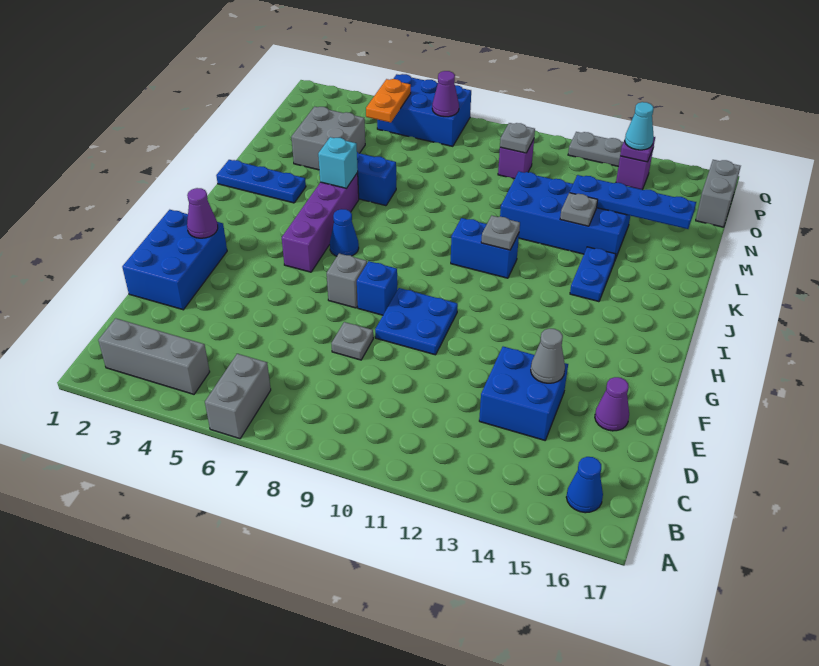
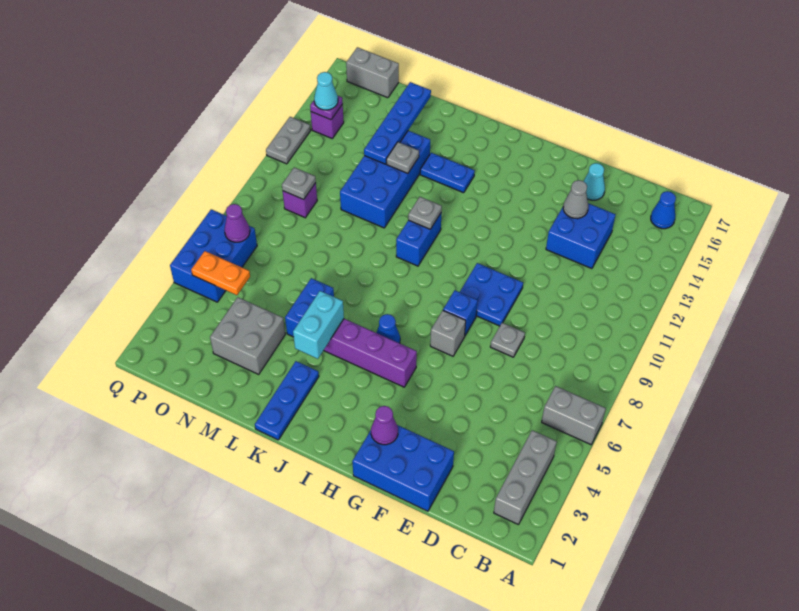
purple cone E16 level 1 -> cyan cone E16 level 1
cyan brick K5 level 2 -> cyan brick K4:K5 level 2

